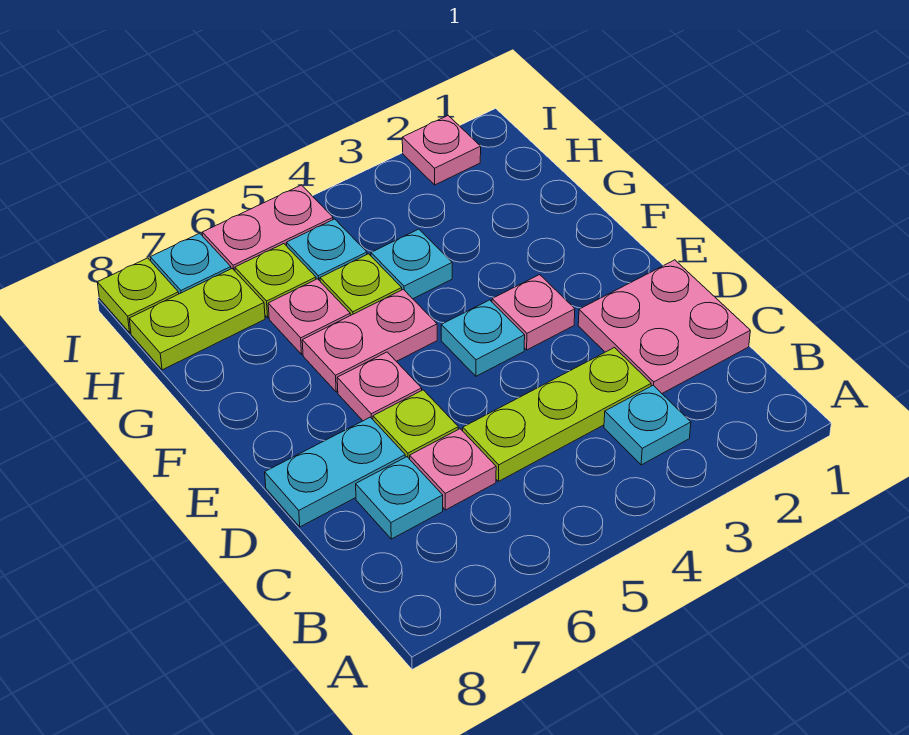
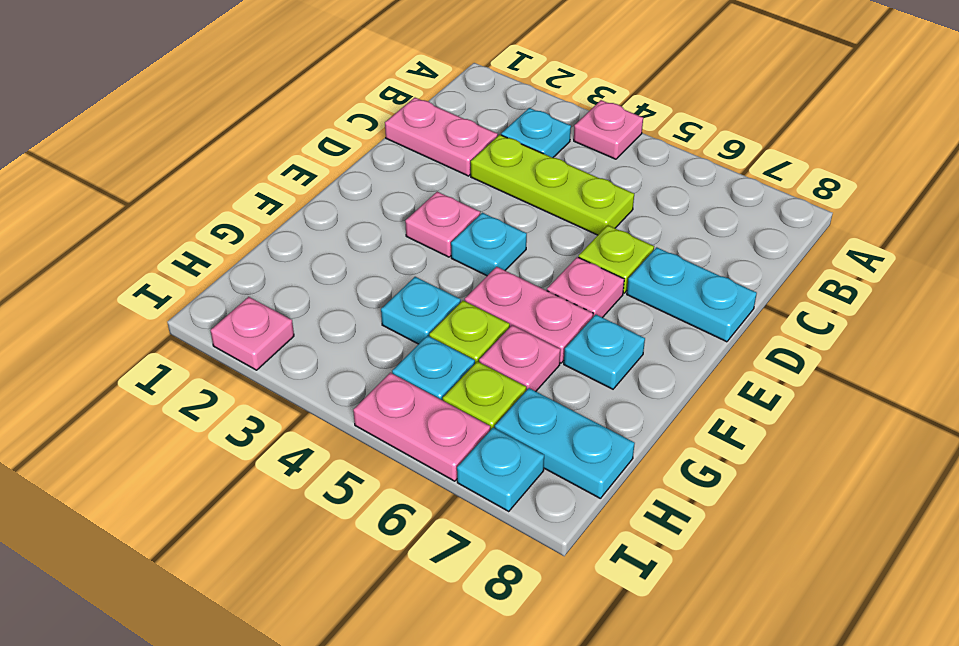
pink plate C1:D2 level 1 -> pink plate C1:C2 level 1
pink plate C6 level 1 -> pink plate A4 level 1
cyan plate C7 level 1 -> cyan plate F7 level 1
lime plate H7:H8 level 1 -> cyan plate H7:H8 level 1
lime plate I8 level 1 -> none

